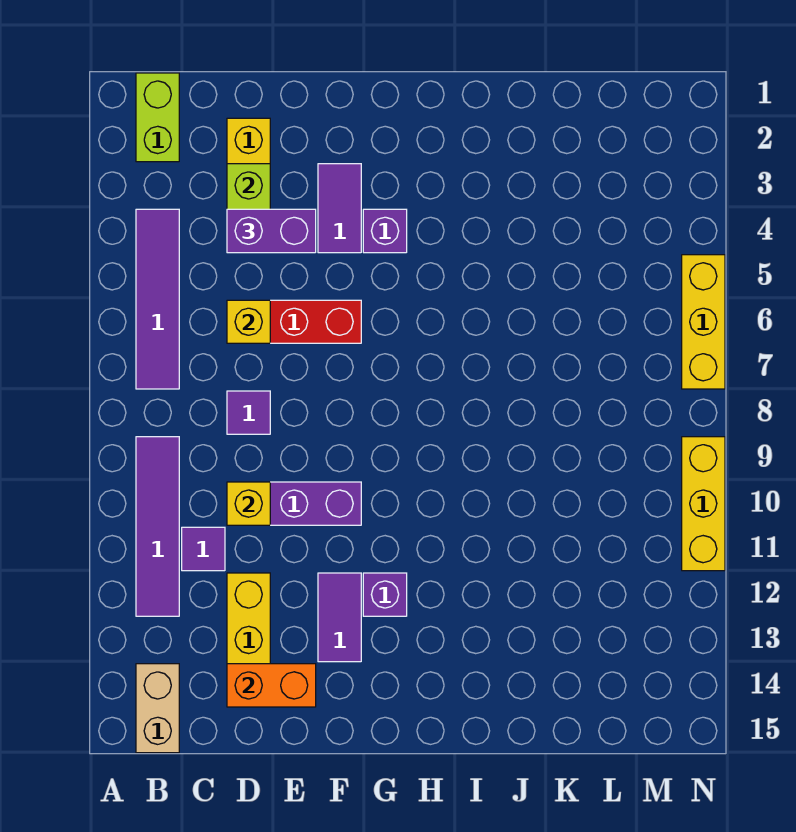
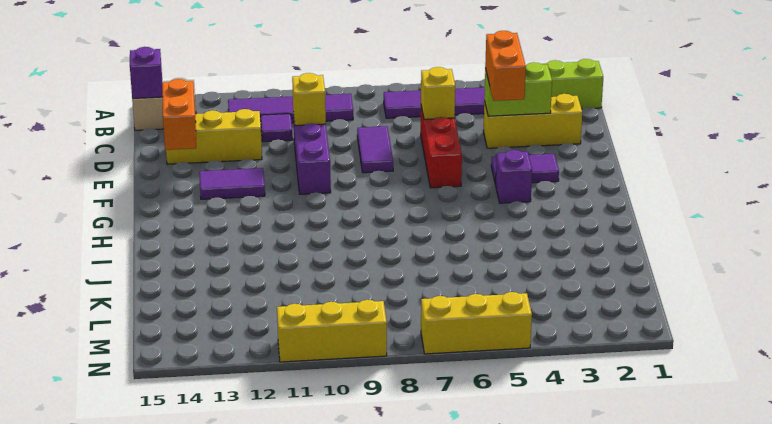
purple brick D4:E4 level 3 -> orange brick D4:E4 level 3
purple tile D8 level 1 -> purple tile D8:E8 level 1
purple brick G12 level 1 -> purple brick B15 level 2

